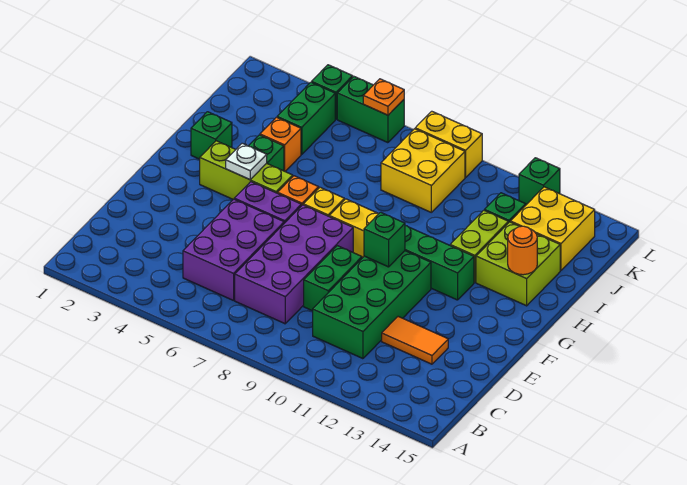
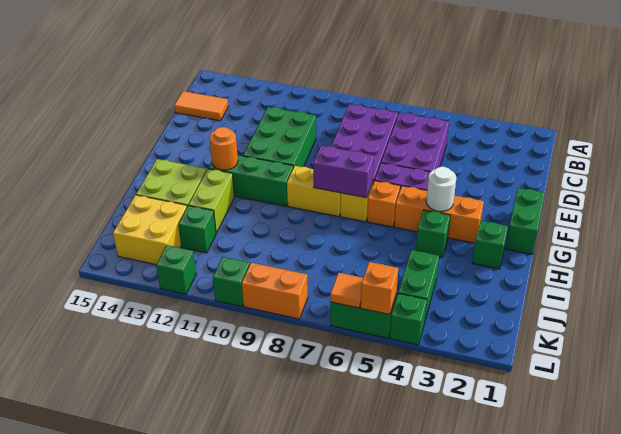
green brick C10:F11 level 1 -> green brick D10:F11 level 1
green brick D9:E9 level 1 -> green brick F1:G1 level 1
orange tile D12:D13 level 1 -> orange tile C14:C15 level 1
green brick F10 level 2 -> green brick L10 level 1
lime brick G3:G5 level 1 -> orange brick G3:G5 level 1
white plate G4 level 2 -> white round brick G4 level 2
none -> purple brick G7:G8 level 2
orange round brick H14 level 2 -> orange round brick G12 level 2
orange brick I4 level 1 -> orange brick L5 level 2
yellow brick J8:K9 level 1 -> none
orange plate L6 level 2 -> orange tile L6 level 2
yellow brick L8:L9 level 1 -> orange brick L8:L9 level 1

